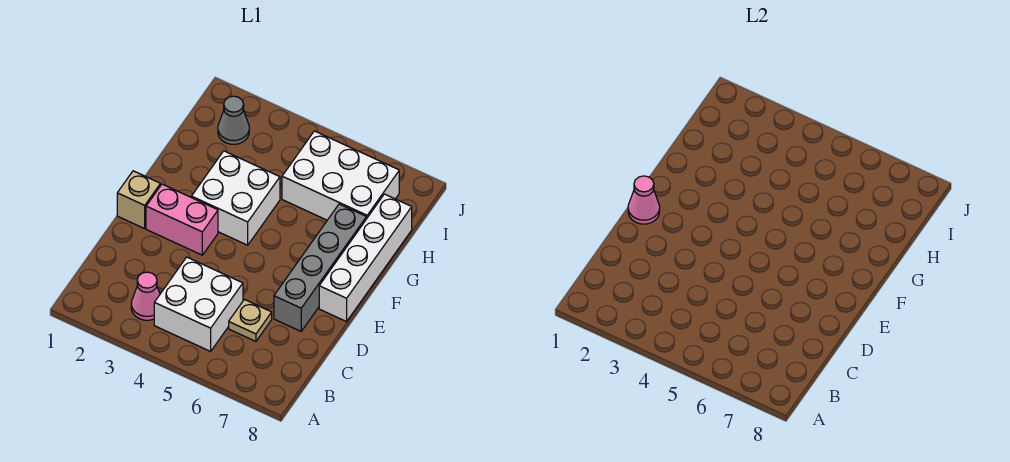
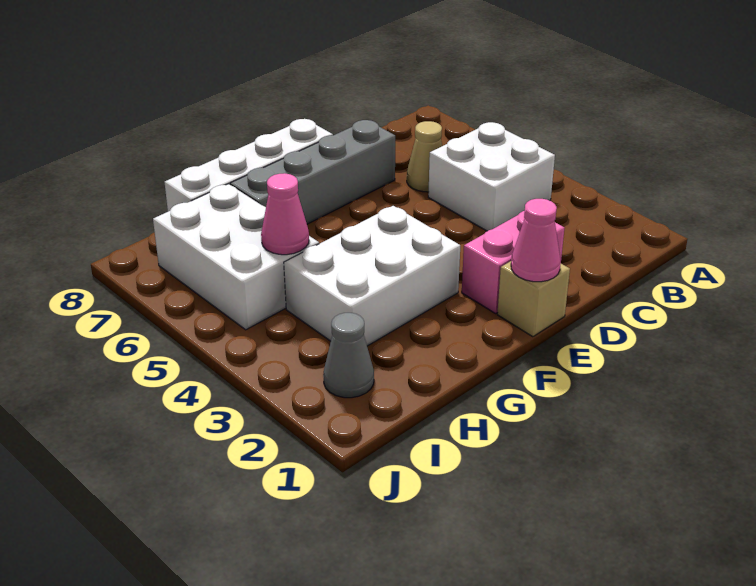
pink cone B3 level 1 -> pink cone H5 level 2
tan plate C6 level 1 -> tan cone C6 level 1
pink brick E2:E3 level 1 -> pink brick D2:E2 level 1
white brick F3:G4 level 1 -> white brick F3:H4 level 1

